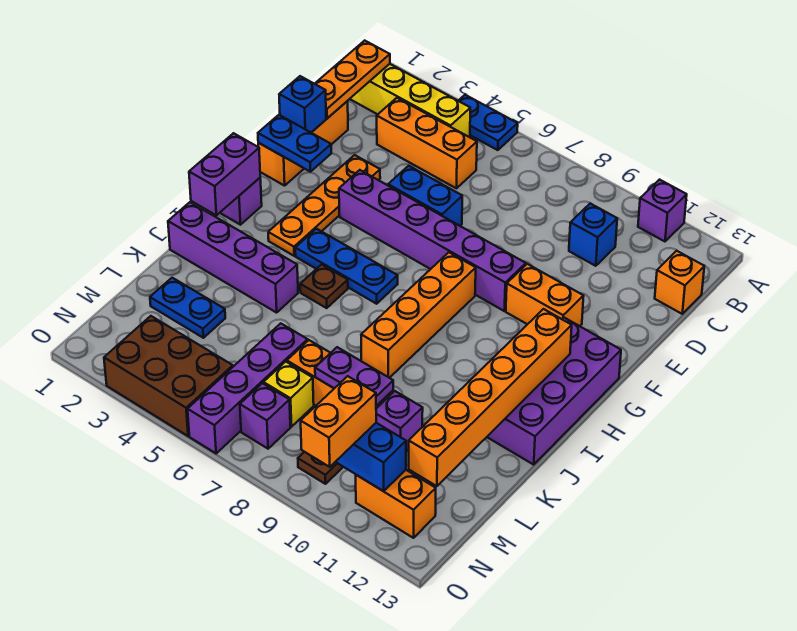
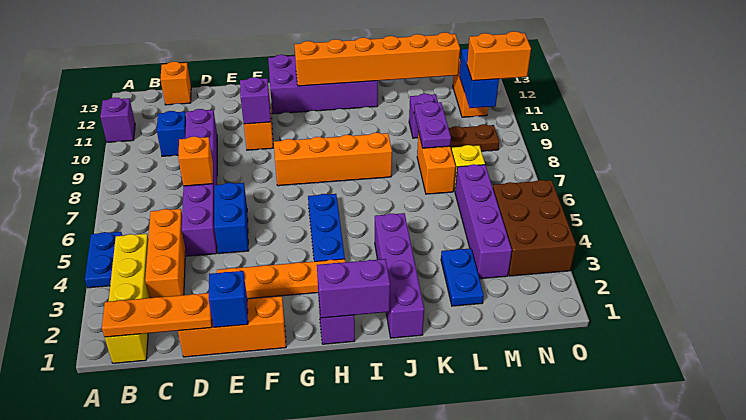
none -> orange brick D7 level 2
blue plate F1:F2 level 2 -> none
purple brick F4:F9 level 1 -> purple brick D5:D10 level 1
brown plate I5 level 1 -> none
purple brick L6:O6 level 1 -> purple brick M3:M6 level 1
purple brick N7 level 1 -> purple brick F10 level 2

